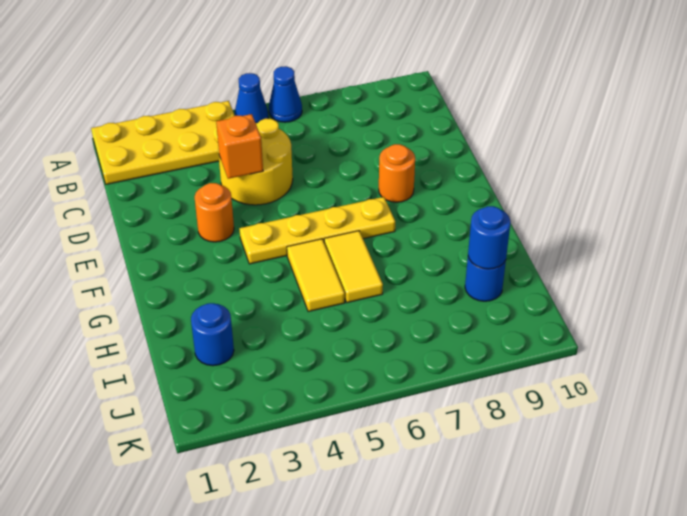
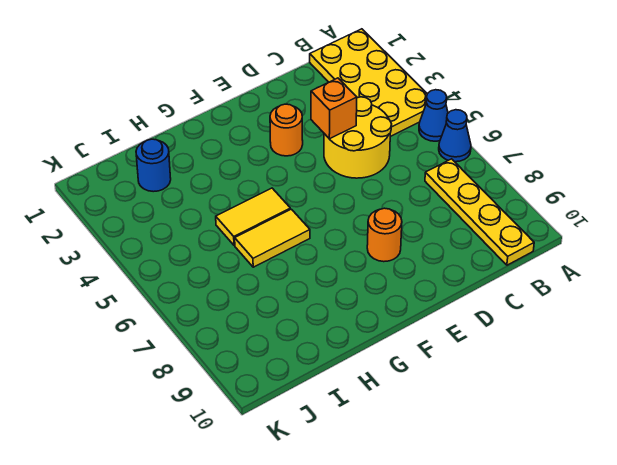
yellow plate F4:F7 level 1 -> yellow plate B7:B10 level 1
blue round brick I9 level 1 -> none
blue round brick I9 level 2 -> none

